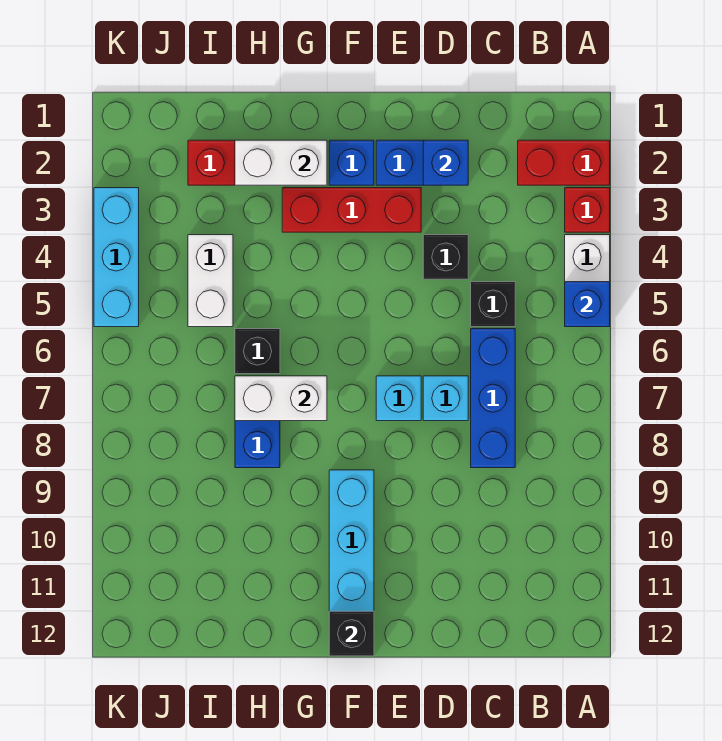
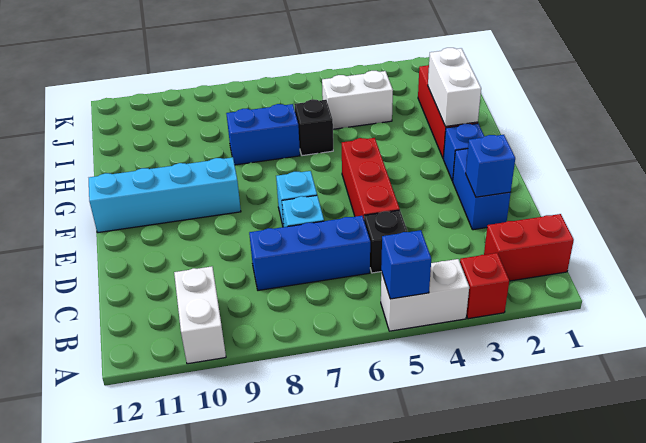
red brick A2:B2 level 1 -> red brick B1:B2 level 1
black brick D4 level 1 -> none
red brick E3:G3 level 1 -> red brick D5:F5 level 1
black brick F12 level 2 -> none
white brick G7:H7 level 2 -> white brick A10:B10 level 1
cyan brick K3:K5 level 1 -> none

